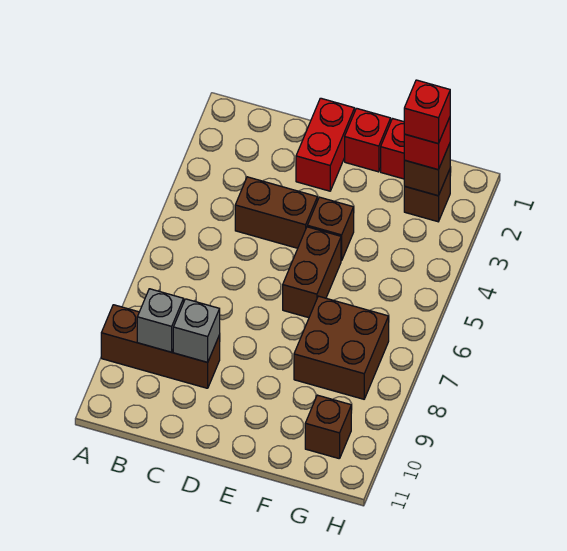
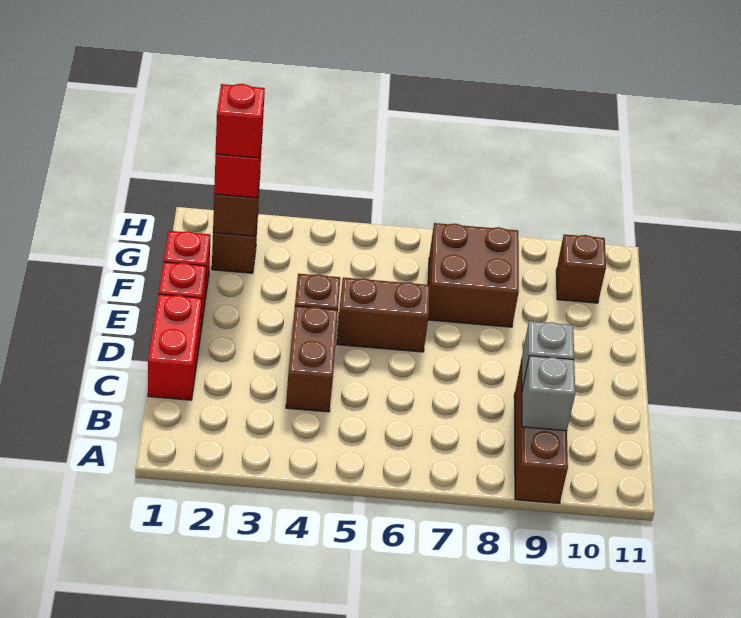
red brick D1:D2 level 1 -> red brick C1:D1 level 1

